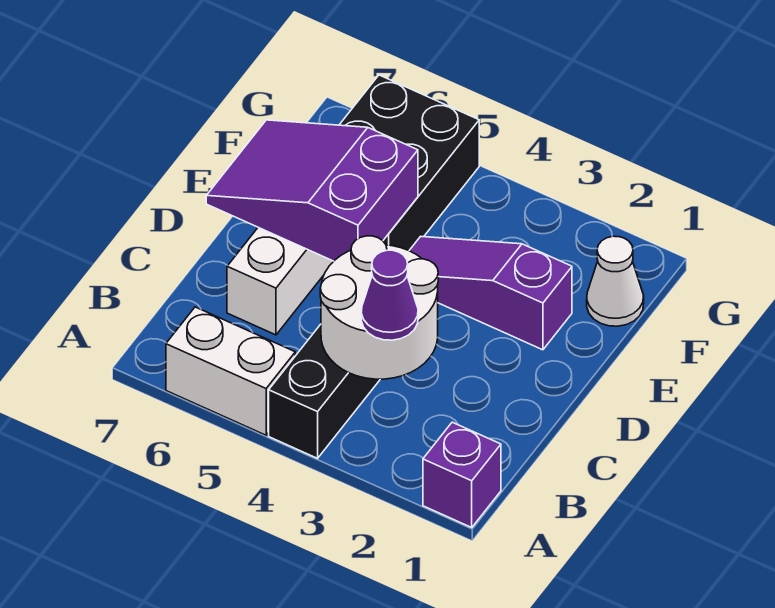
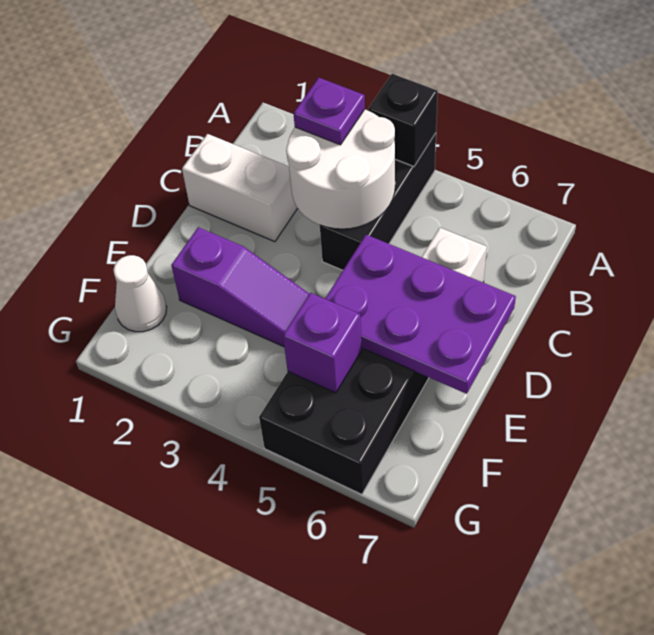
purple brick A1 level 1 -> purple brick F5 level 2
none -> black brick A4 level 2
white brick A5:A6 level 1 -> white brick C1:C2 level 1
purple cone B3 level 3 -> purple plate B3 level 3
purple slope D5:E7 level 2 top 5 -> purple plate D5:E7 level 2

